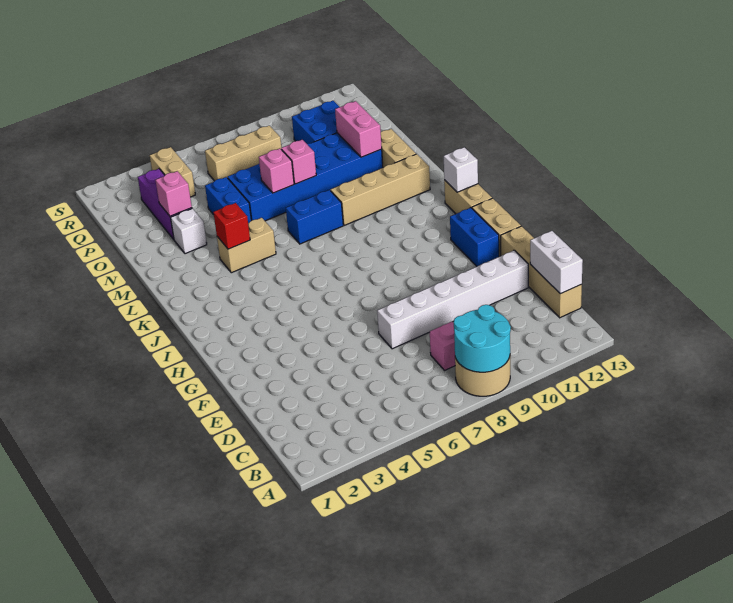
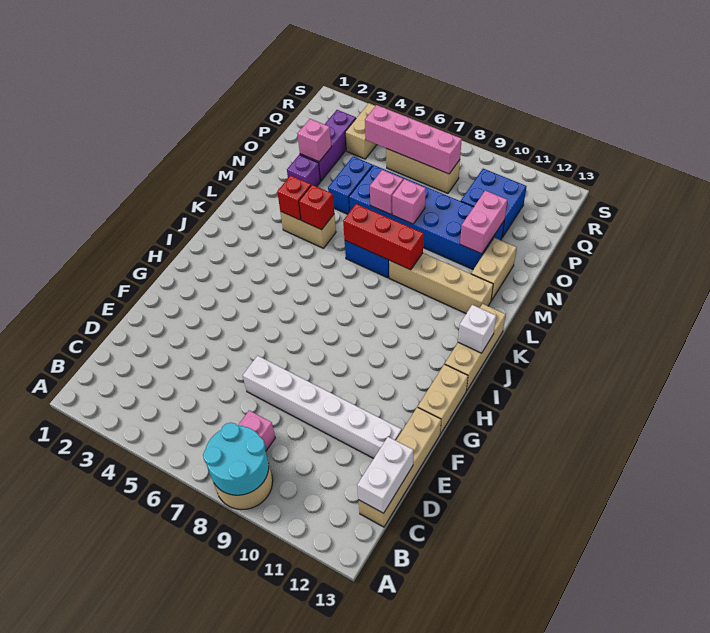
blue brick G12:H12 level 1 -> none
tan brick I13:J13 level 1 -> tan brick I13:K13 level 1
none -> red brick L5 level 2
none -> red brick L7:L9 level 2
white brick N3 level 1 -> purple brick N3 level 1
none -> pink brick Q5:Q8 level 2

